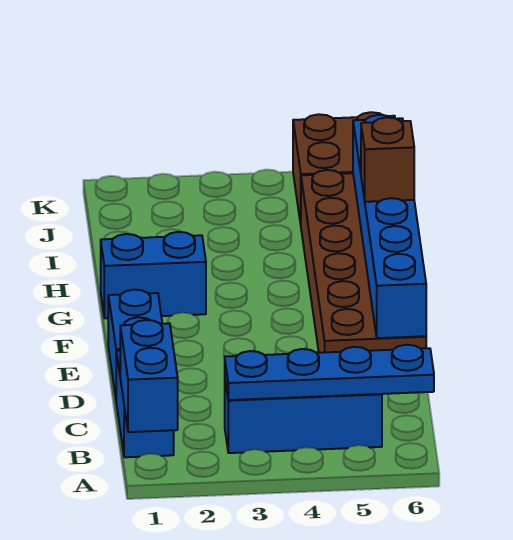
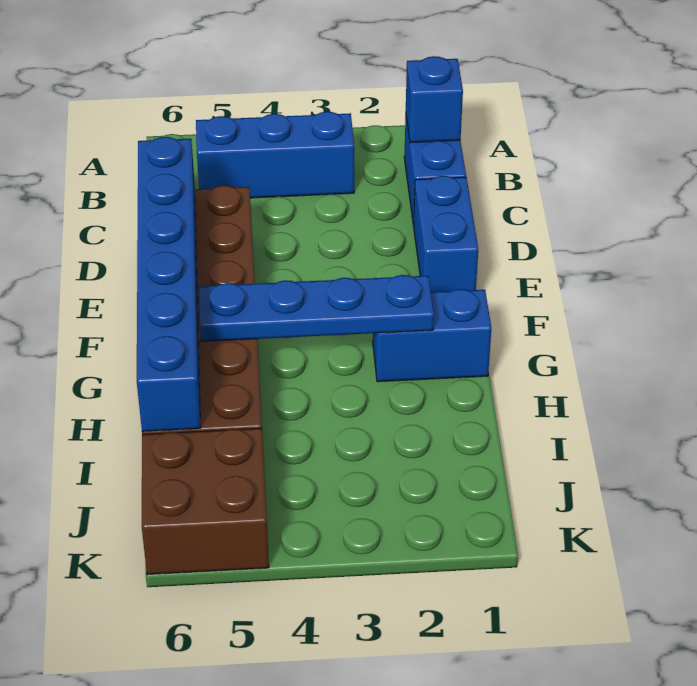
blue brick A1:B1 level 2 -> blue brick B1 level 2
blue plate B3:B6 level 2 -> blue plate G2:G5 level 2
brown brick G6 level 3 -> none

